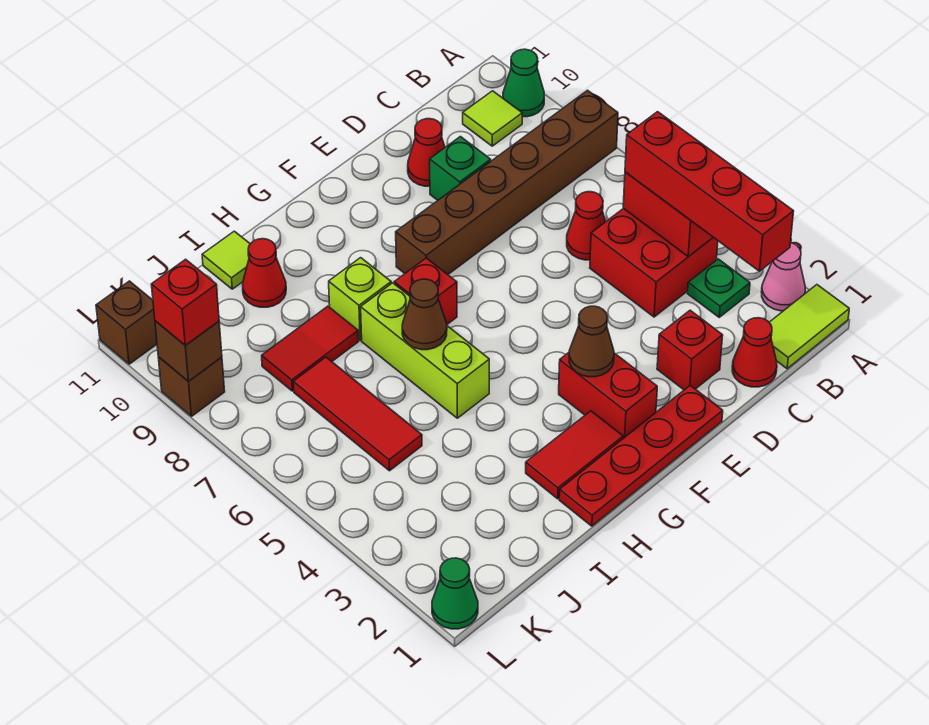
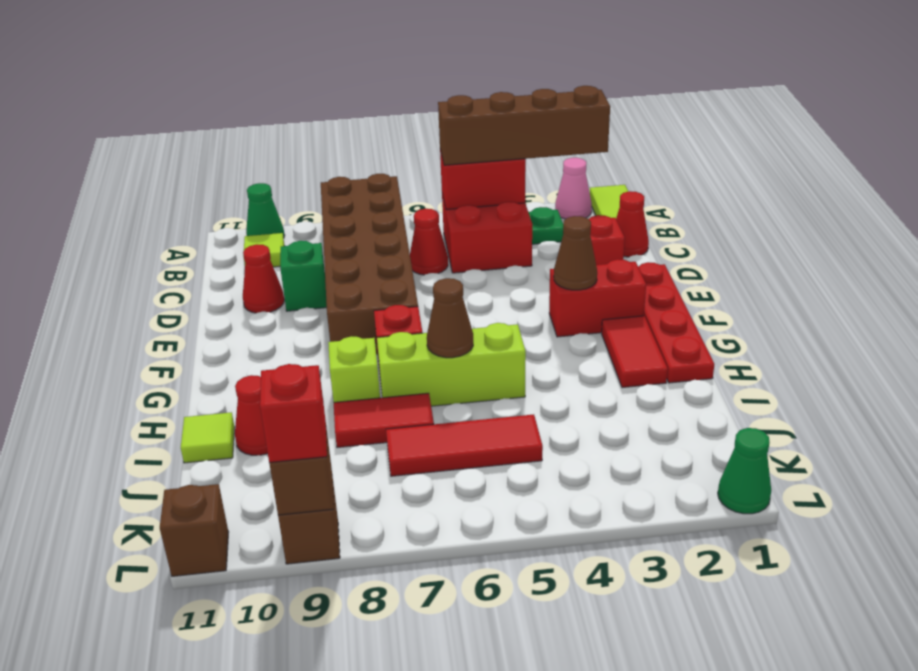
brown brick A8:F8 level 1 -> brown brick A7:F8 level 1
red brick B2:B5 level 3 -> brown brick B2:B5 level 3
red tile I8:J8 level 1 -> red tile I7:I8 level 1

